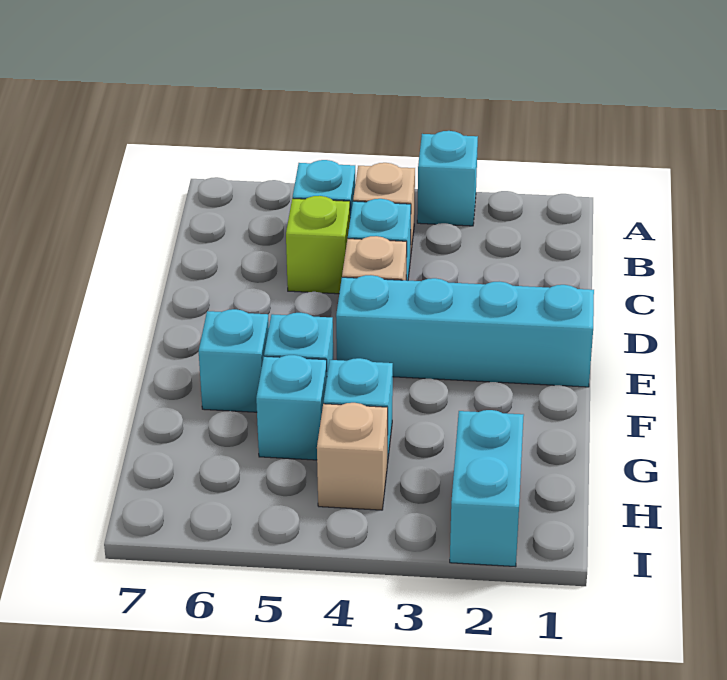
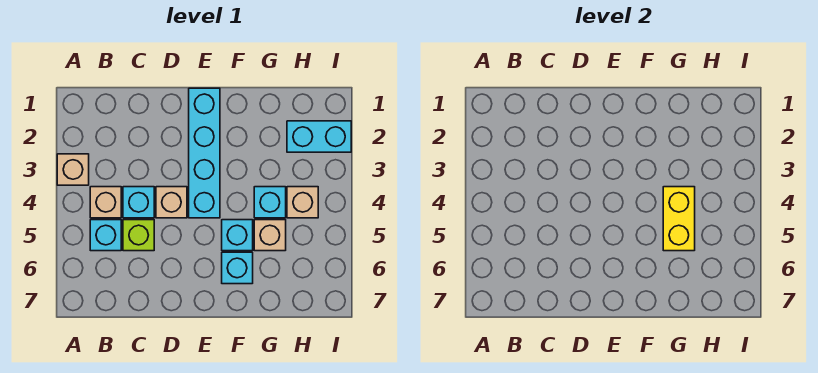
cyan brick A3 level 1 -> tan brick A3 level 1
none -> yellow brick G4:G5 level 2
cyan brick G5 level 1 -> tan brick G5 level 1

